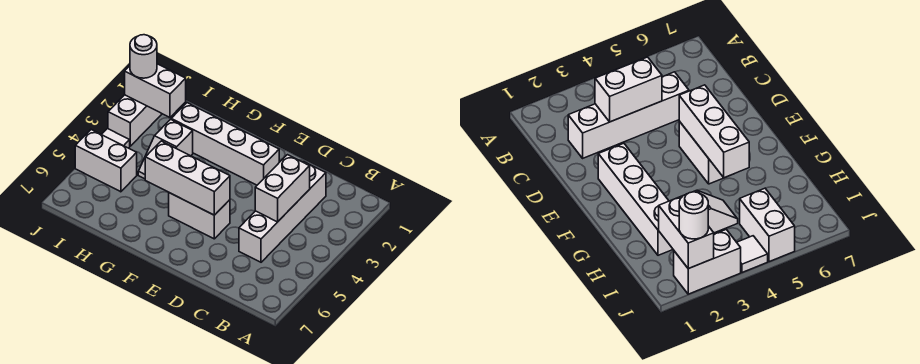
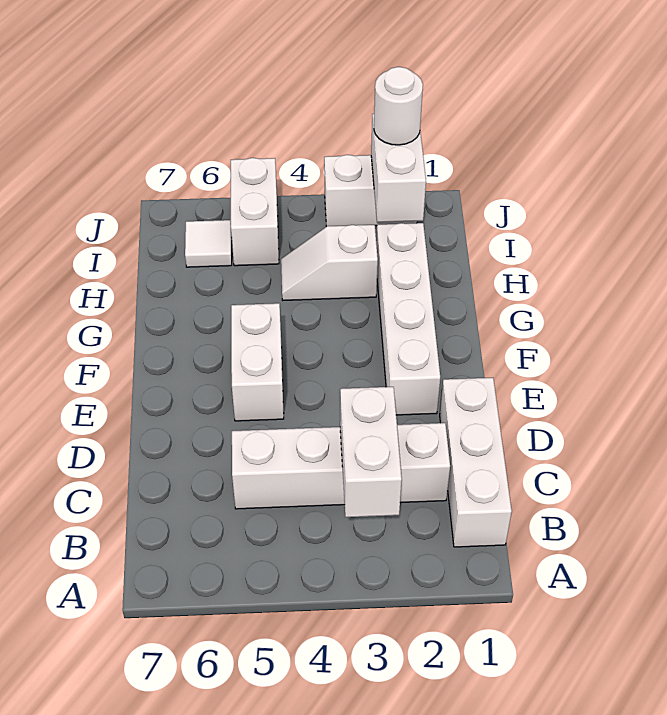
white brick C3:C4 level 2 -> white brick B3:C3 level 2
white brick E5:G5 level 2 -> white brick B1:D1 level 1
white tile J4 level 1 -> white tile I6 level 1

